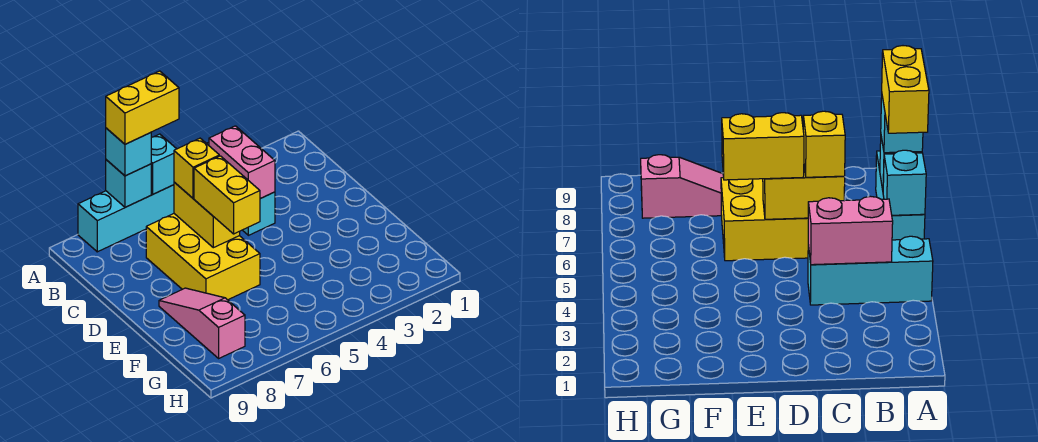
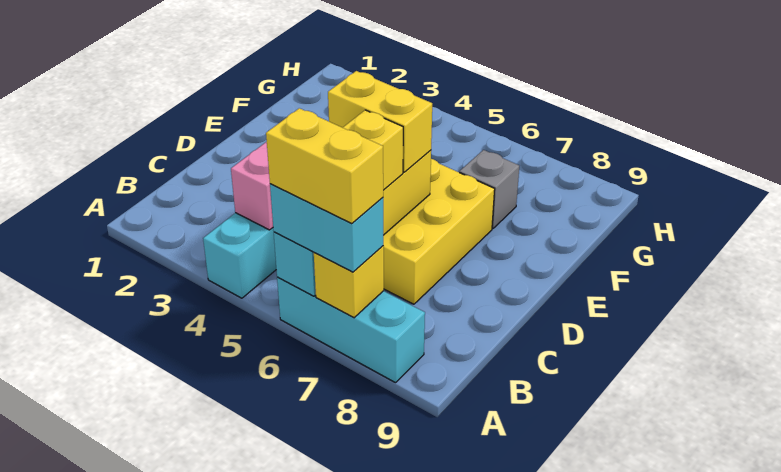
cyan brick A7 level 2 -> yellow brick A7 level 2
cyan brick A7 level 3 -> cyan brick A6:A7 level 3
yellow brick D6:E6 level 3 -> yellow brick D5:D6 level 3
pink slope E8:G8 level 1 top G -> none
none -> grey brick F7 level 1

